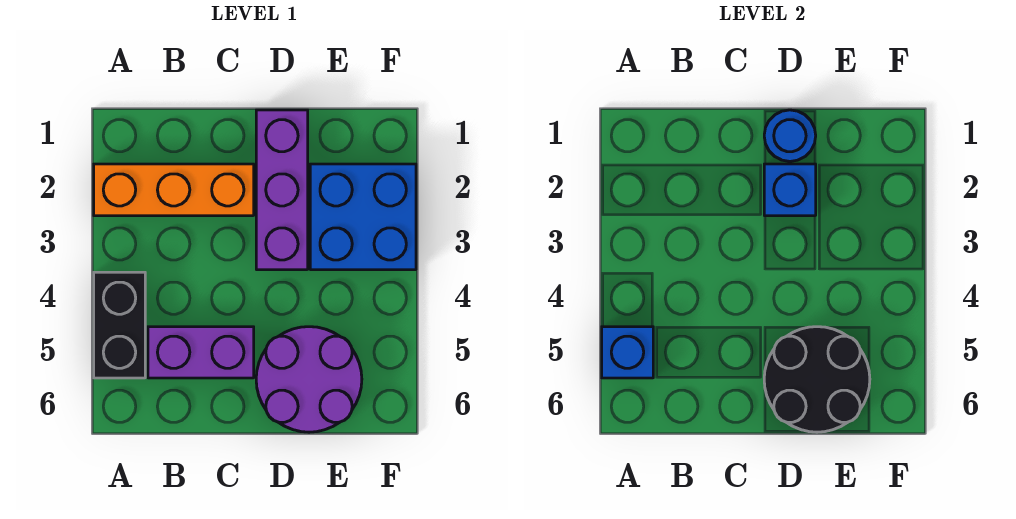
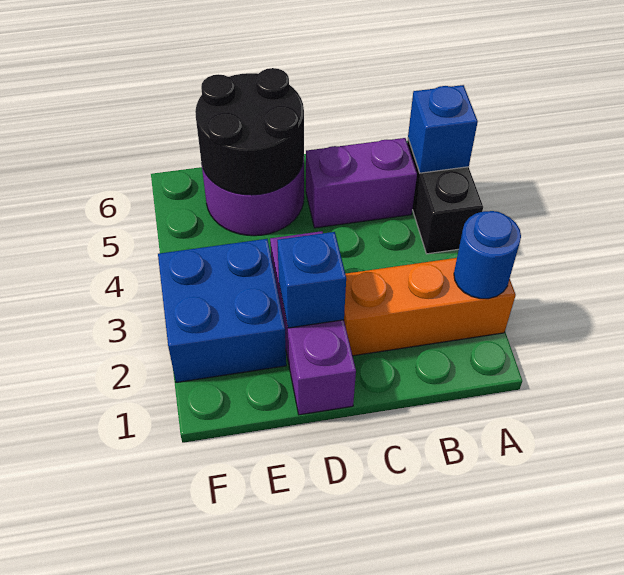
blue round brick D1 level 2 -> blue round brick A2 level 2

